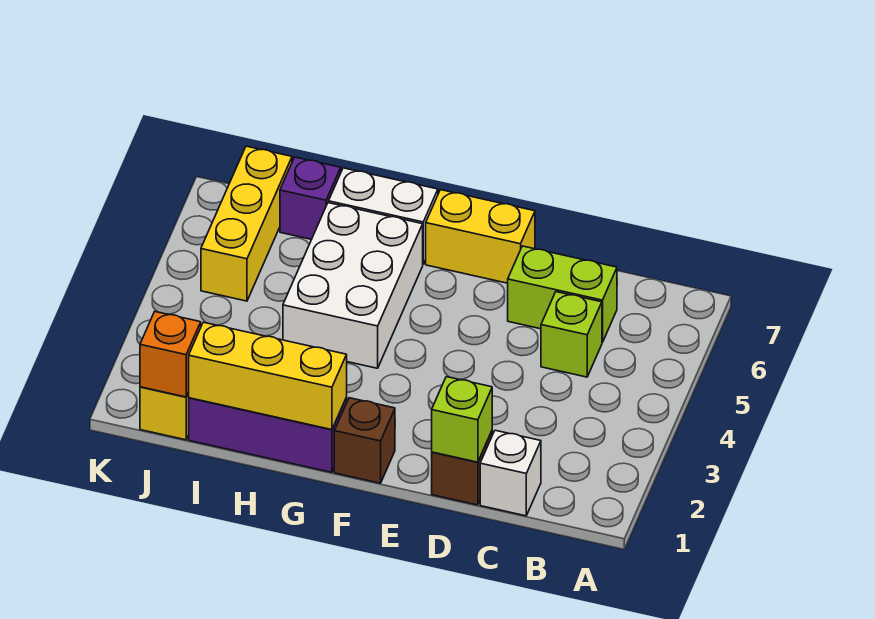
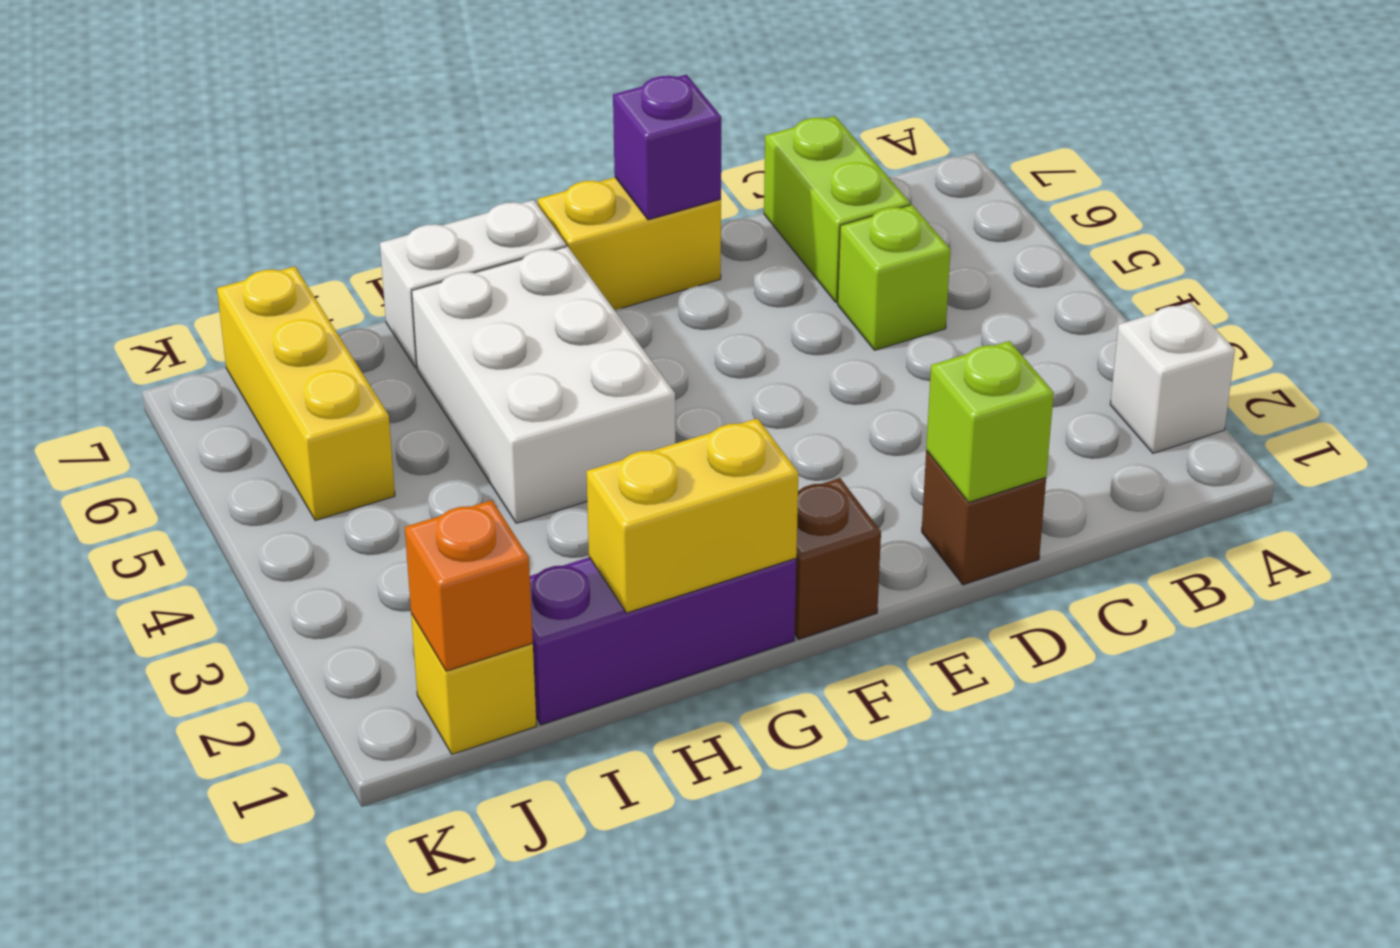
white brick C1 level 1 -> white brick A2 level 1
lime brick C6:D6 level 1 -> lime brick C6:C7 level 1
yellow brick G1:I1 level 2 -> yellow brick G1:H1 level 2
purple brick I7 level 1 -> purple brick E7 level 2

